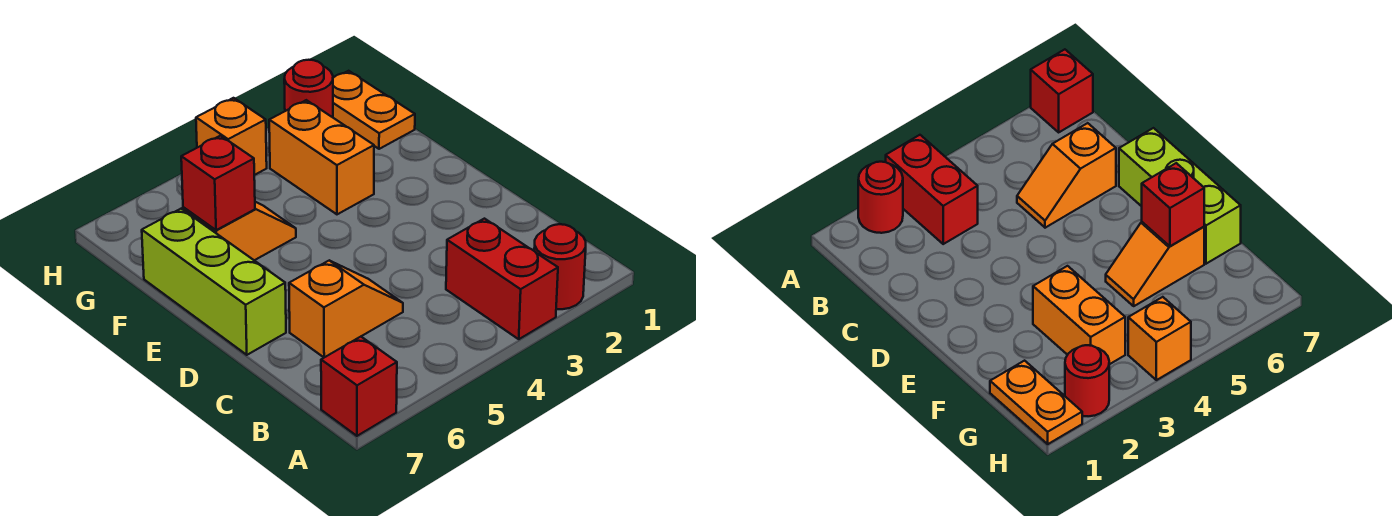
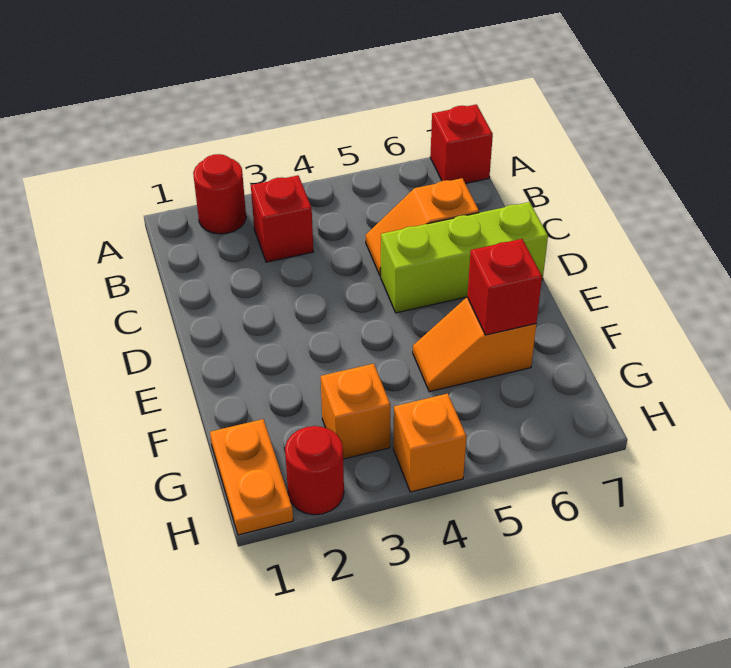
red brick A3:B3 level 1 -> red brick B3 level 1
lime brick D7:F7 level 1 -> lime brick D5:D7 level 1
orange brick F3:G3 level 1 -> orange brick G3 level 1

